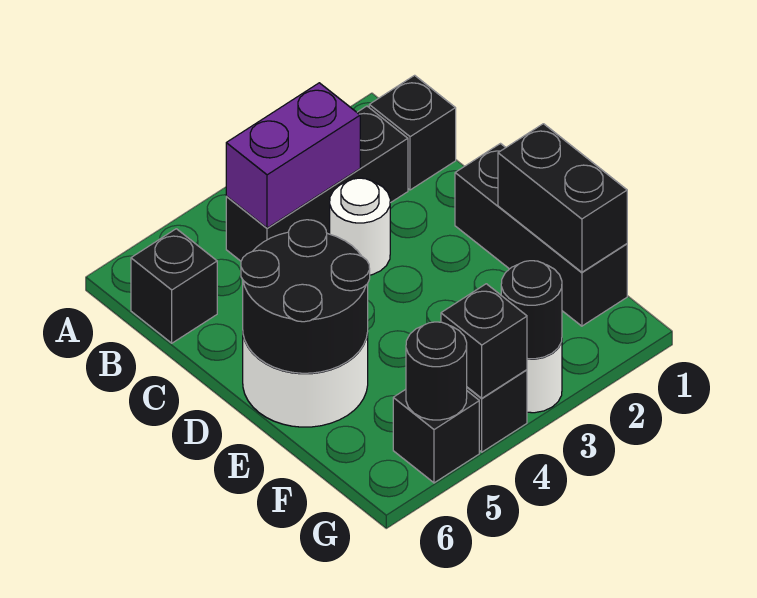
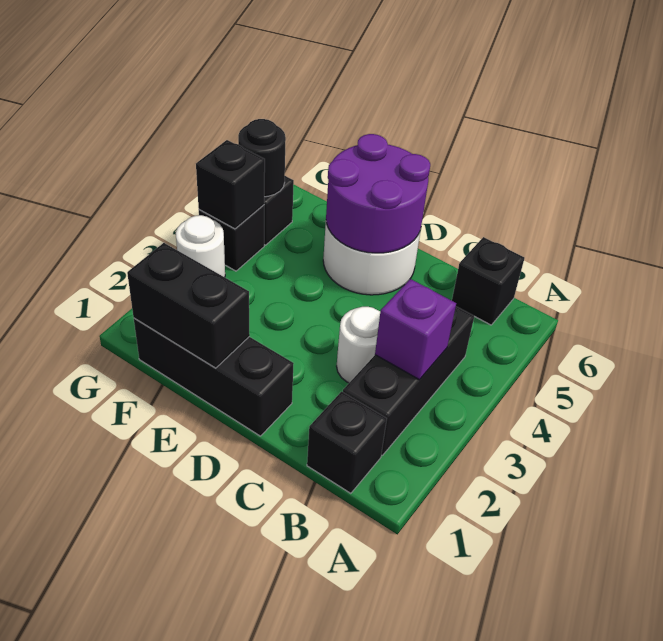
purple brick B3:B4 level 2 -> purple brick B3 level 2
black round brick D5:E6 level 2 -> purple round brick D5:E6 level 2
black round brick G3 level 2 -> none

